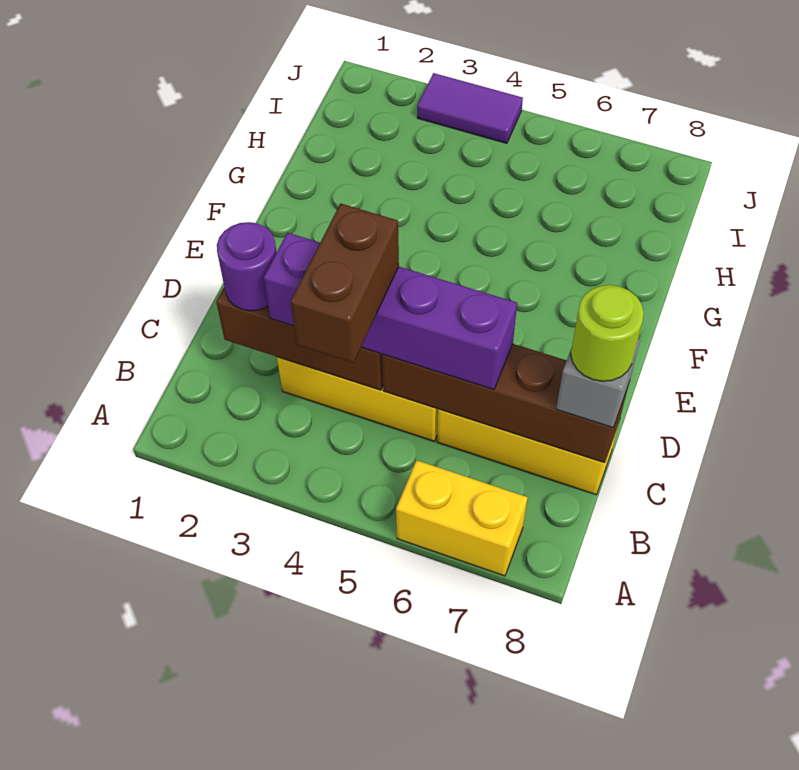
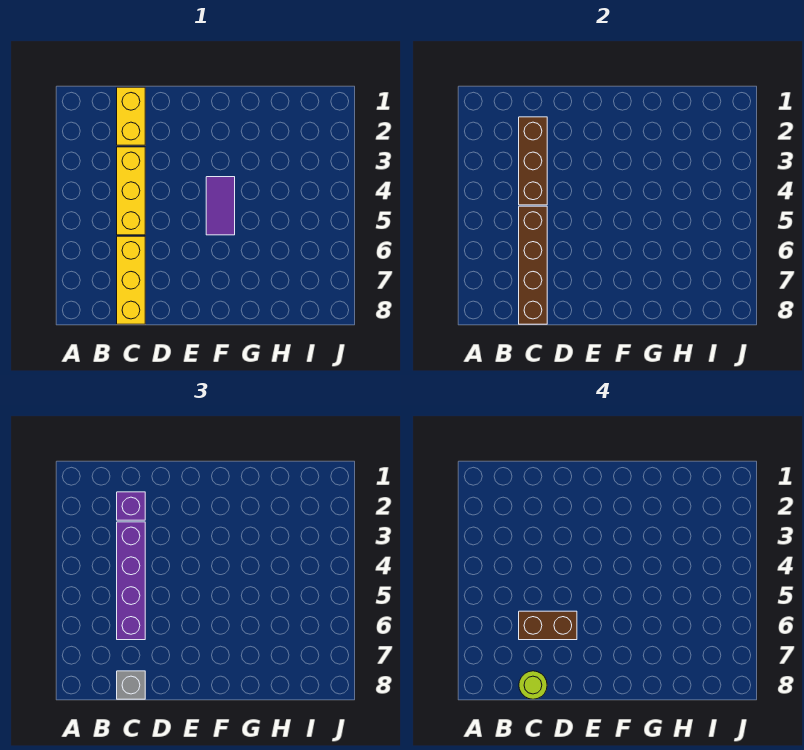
yellow brick A6:A7 level 1 -> yellow brick C1:C2 level 1
brown brick B4:C4 level 4 -> brown brick C6:D6 level 4
purple round brick C2 level 3 -> purple brick C2 level 3
purple tile J3:J4 level 1 -> purple tile F4:F5 level 1

